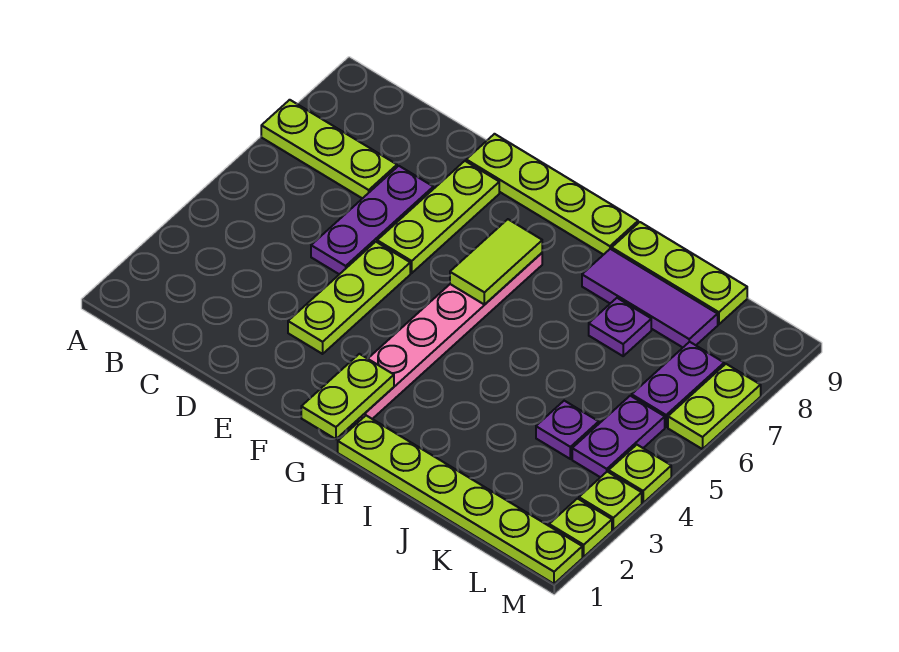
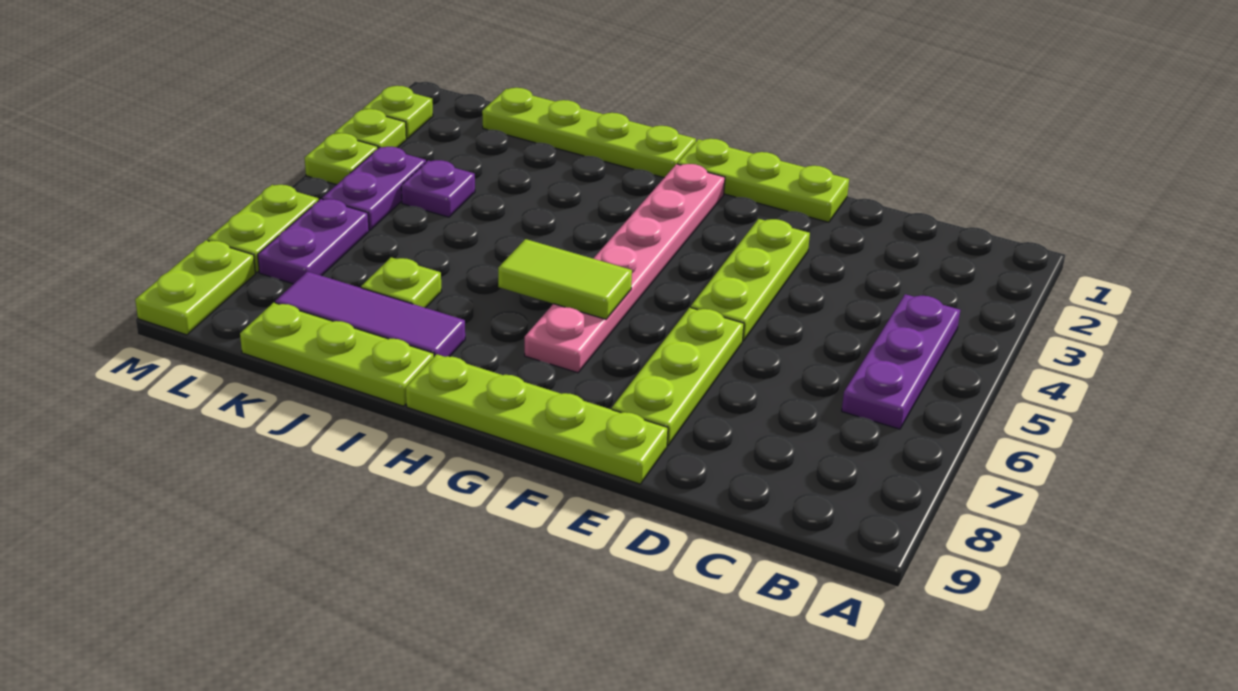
lime plate A7:C7 level 1 -> lime plate E1:G1 level 1
purple plate D5:D7 level 1 -> purple plate B4:B6 level 1
lime plate G1:G2 level 2 -> lime plate M8:M9 level 1
lime tile G6:G7 level 2 -> lime tile G6:H6 level 2
lime plate H1:M1 level 1 -> lime plate H1:K1 level 1
purple plate J7 level 1 -> lime plate J7 level 1

